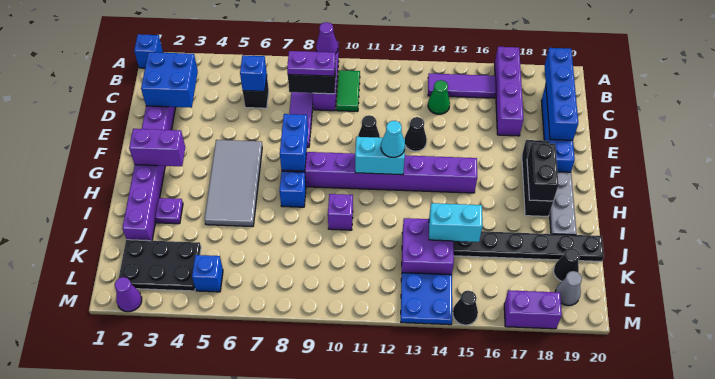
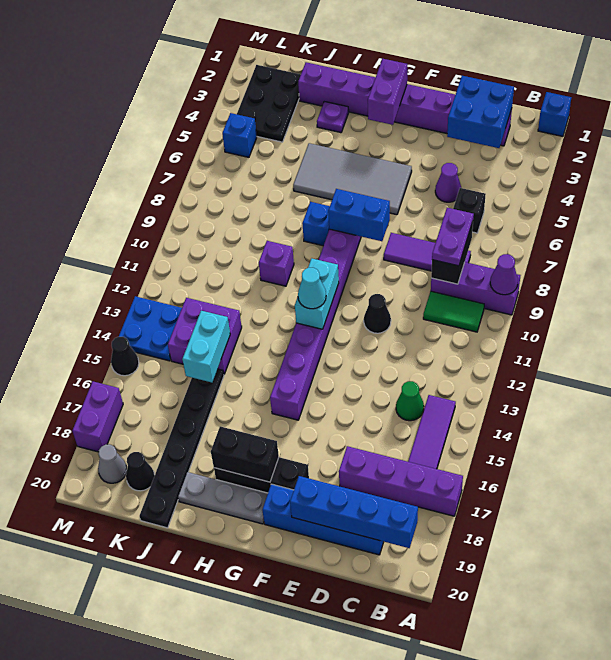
blue brick C6 level 2 -> none
black cone E13 level 1 -> none
purple cone M2 level 1 -> purple cone D5 level 1

